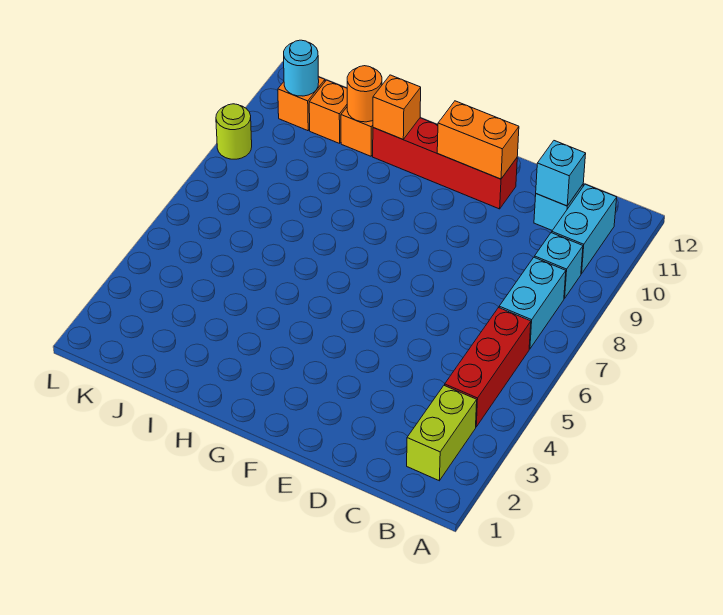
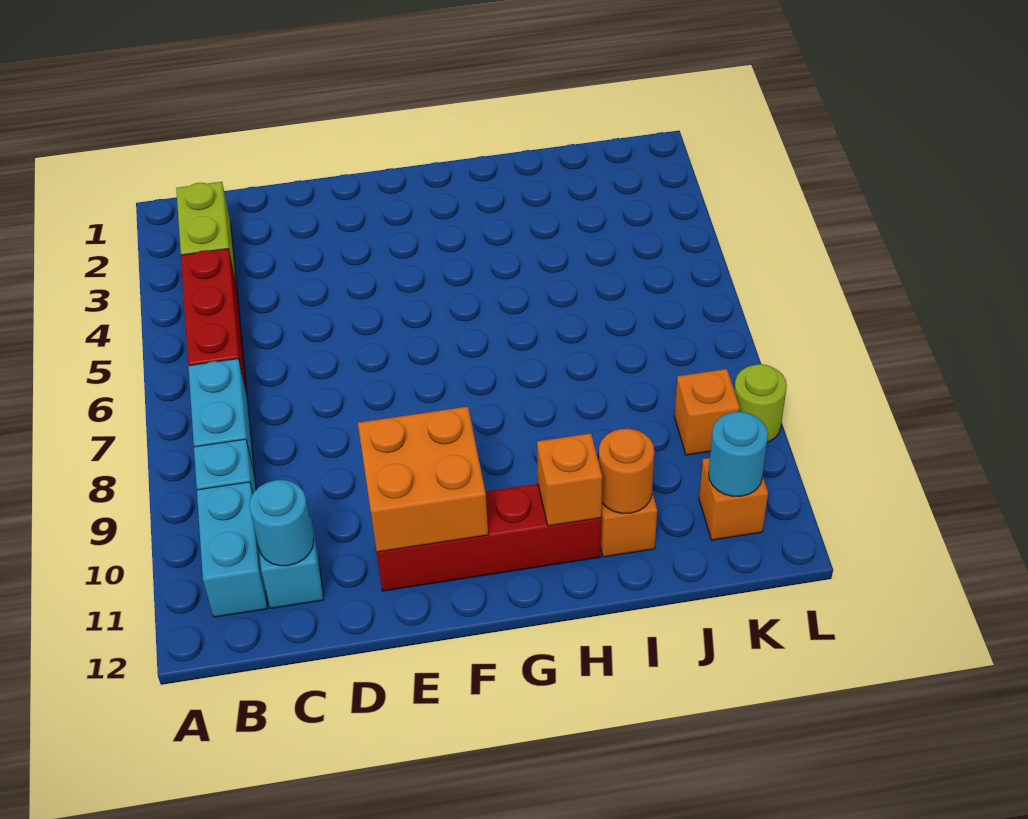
cyan brick C11 level 2 -> cyan round brick C11 level 2
orange brick E11:F11 level 2 -> orange brick E10:F11 level 2
orange brick J11 level 1 -> orange brick K9 level 1

